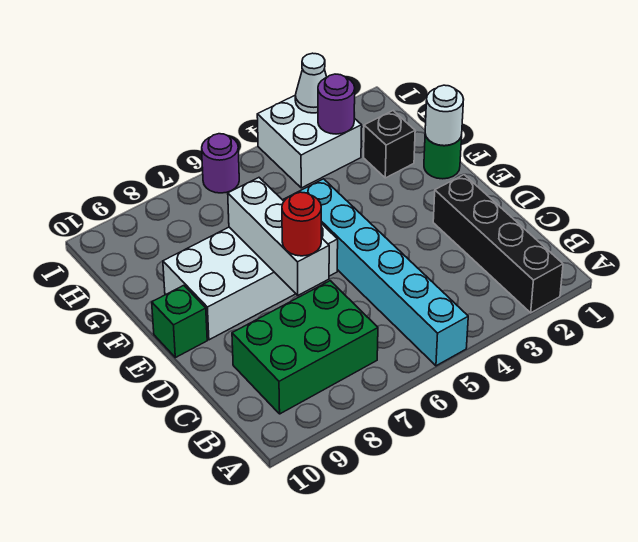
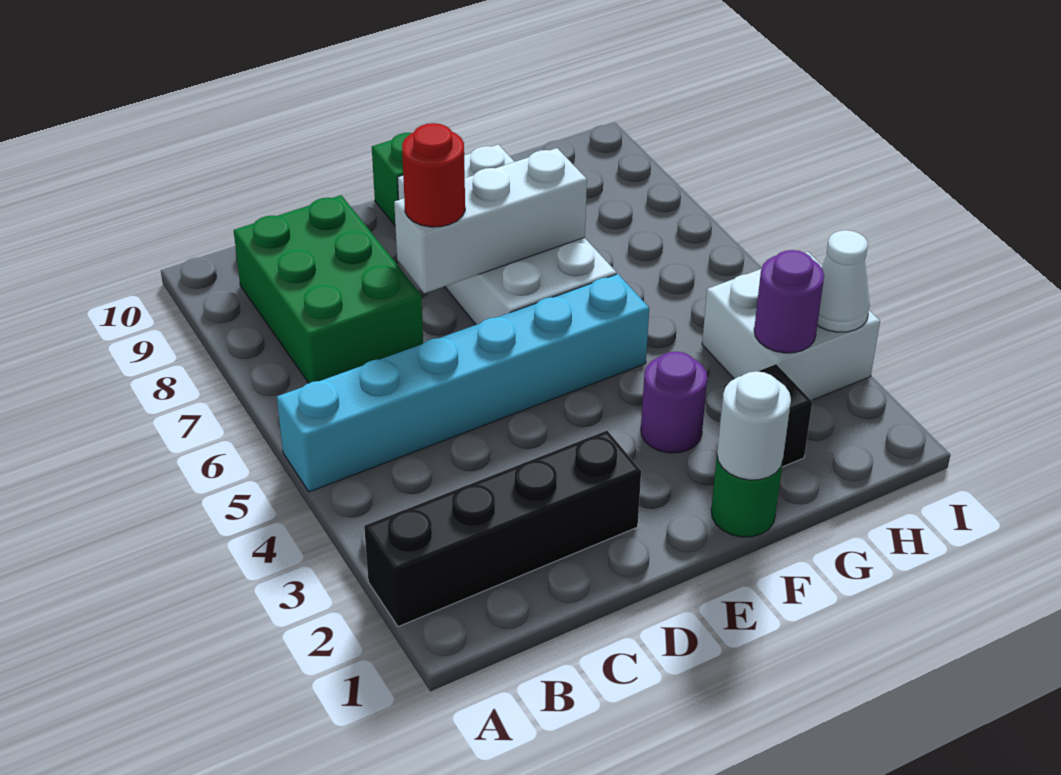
purple round brick I6 level 1 -> purple round brick F3 level 1

